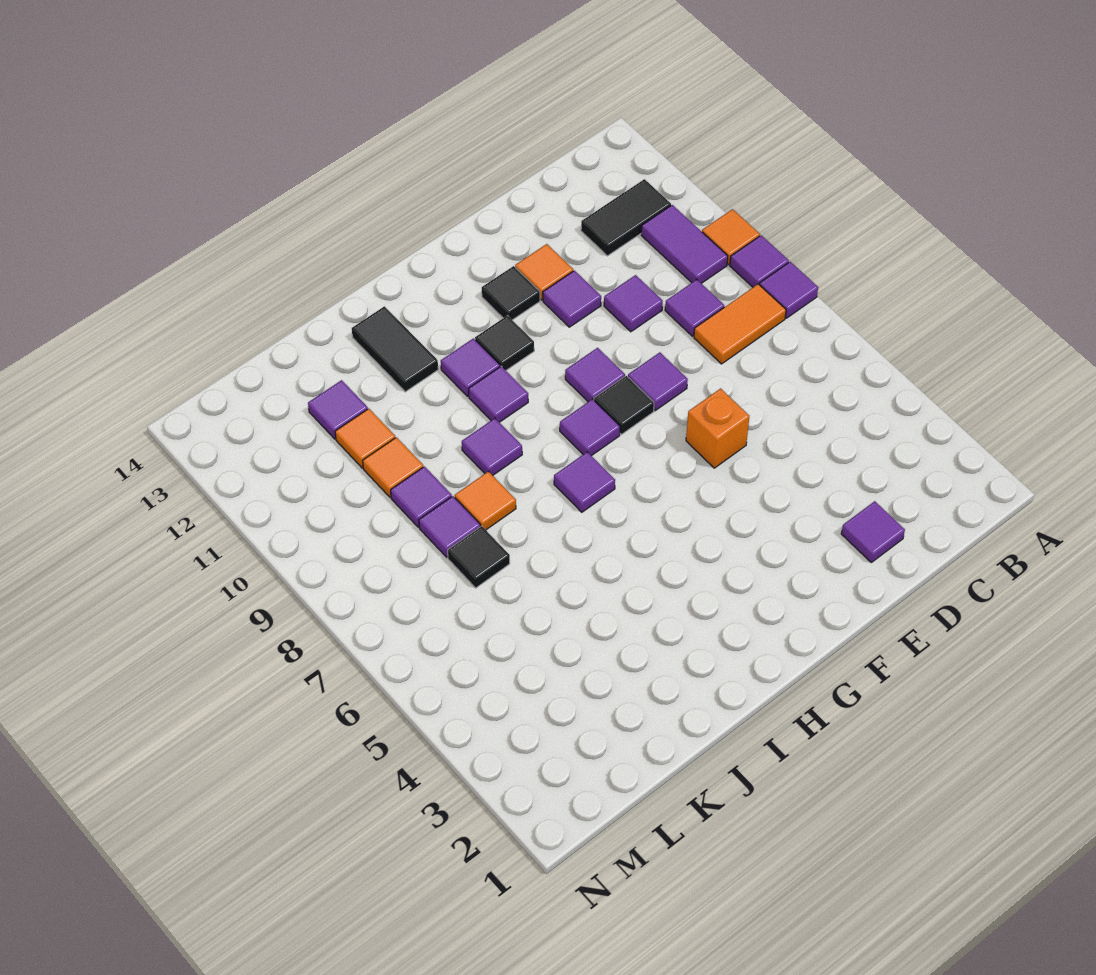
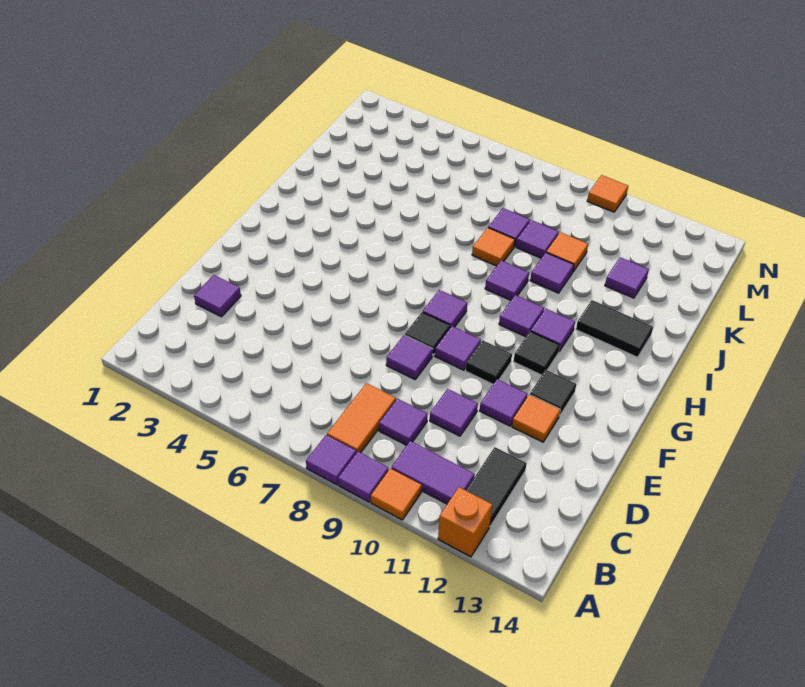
orange brick E6 level 1 -> orange brick A12 level 1
purple tile H7 level 1 -> purple tile J10 level 1
black tile K7 level 1 -> black tile F10 level 1
orange tile K11 level 1 -> orange tile N10 level 1

